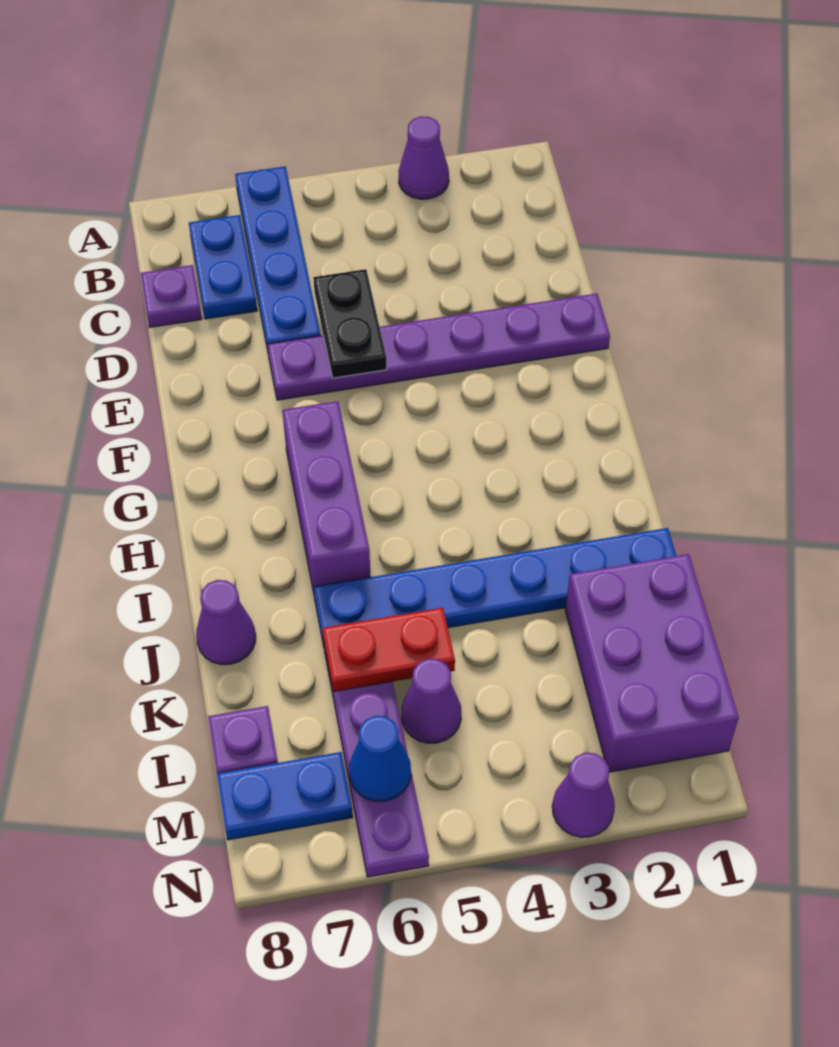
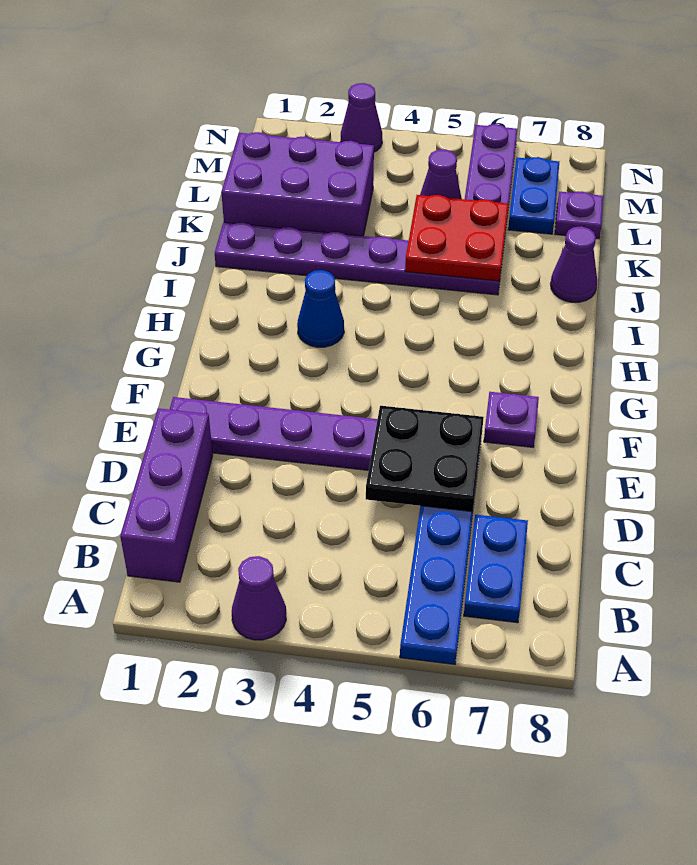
purple plate C8 level 1 -> purple plate F7 level 1
black plate D5:E5 level 2 -> black plate D5:E6 level 2
purple brick G6:I6 level 1 -> purple brick B1:D1 level 1
blue plate J1:J6 level 1 -> purple plate J1:J6 level 1
purple brick K1:M2 level 1 -> purple brick K1:L3 level 1
red plate K5:K6 level 2 -> red plate J5:K6 level 2
blue cone M6 level 2 -> blue cone H3 level 1
blue plate M7:M8 level 1 -> blue plate L7:M7 level 1

